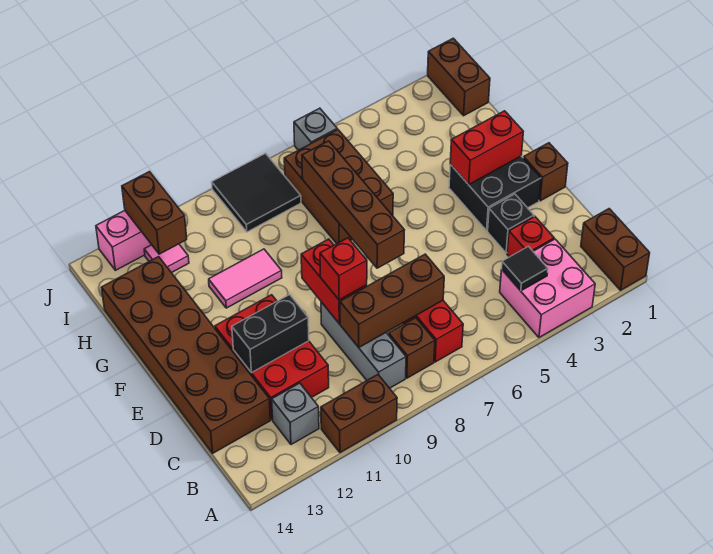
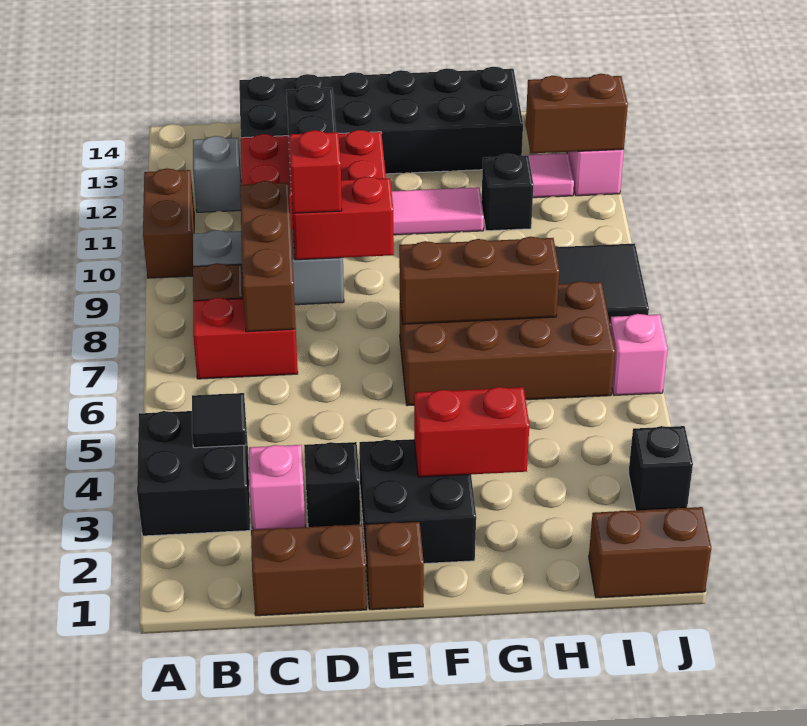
brown brick A1:B1 level 1 -> brown brick C1:D1 level 1
pink brick A3:B4 level 1 -> black brick A3:B4 level 1
red brick C3 level 1 -> pink brick C3 level 1
brown brick C13:H14 level 1 -> black brick C13:H14 level 1
brown brick E7:H7 level 2 -> brown brick F7:H7 level 2
red brick F2:F3 level 2 -> red brick F3:G3 level 2
brown brick G6:I7 level 1 -> brown brick F6:I7 level 1
pink tile G10:G11 level 1 -> pink tile F11:G11 level 1
none -> black brick H11 level 1
none -> black brick J3 level 1
grey brick J6 level 1 -> pink brick J6 level 1

